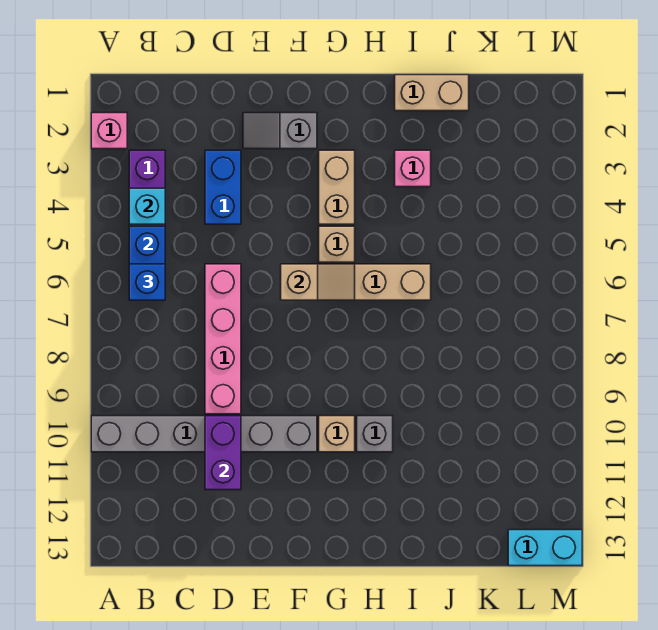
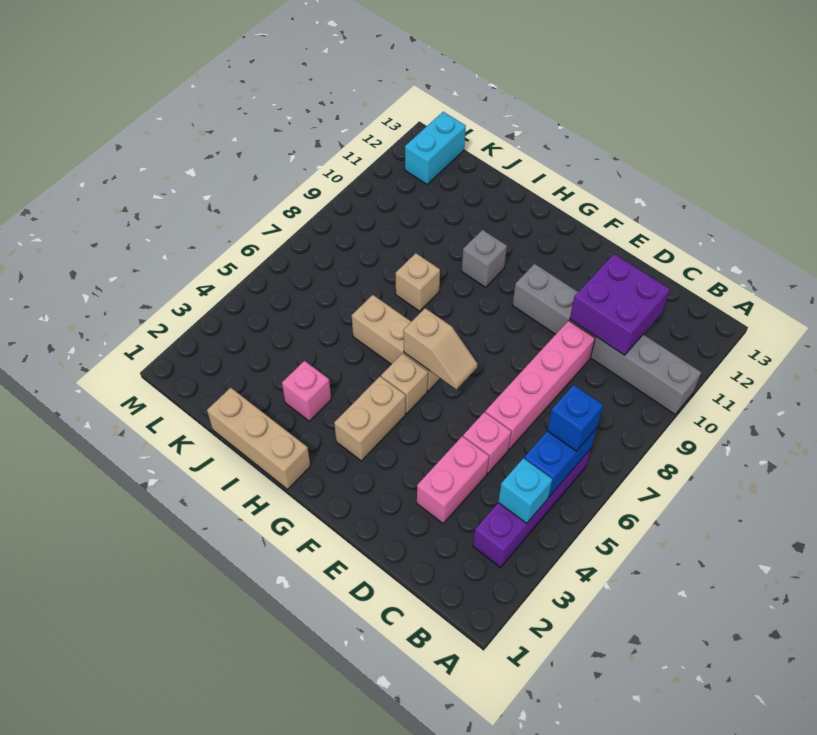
pink brick A2 level 1 -> pink brick D5 level 1
blue brick D3:D4 level 1 -> pink brick D3:D4 level 1
purple brick D10:D11 level 2 -> purple brick C10:D11 level 2
grey slope E2:F2 level 1 top F -> none
tan slope F6:G6 level 2 top F -> tan slope F6:G6 level 2 top G
tan brick G10 level 1 -> tan brick I8 level 1
tan brick I1:J1 level 1 -> tan brick H1:J1 level 1
cyan brick L13:M13 level 1 -> cyan brick L12:L13 level 1

